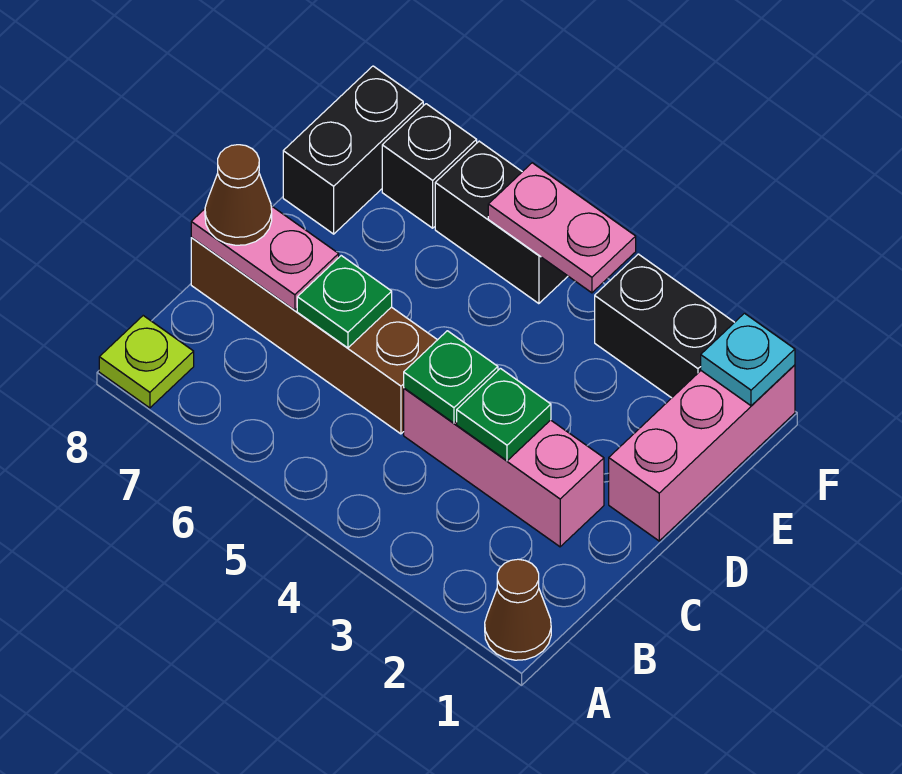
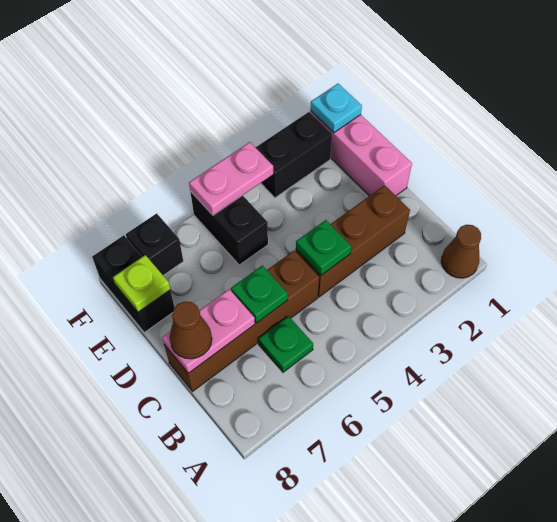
lime plate A8 level 1 -> lime plate E8 level 2
pink brick C2:C4 level 1 -> brown brick C2:C4 level 1
green plate C3 level 2 -> green plate B6 level 1
black brick F5:F6 level 1 -> black brick E5:F5 level 1

